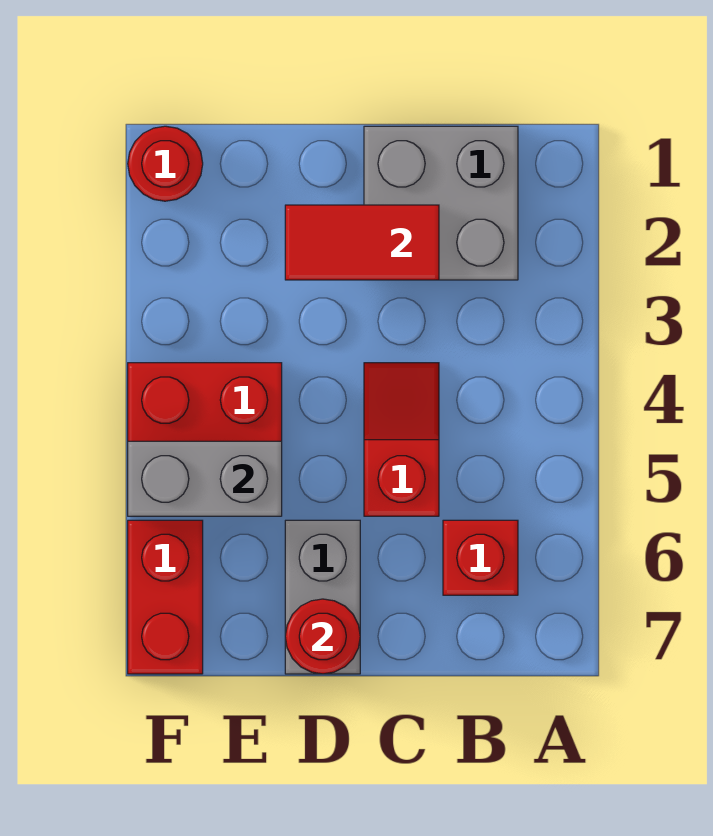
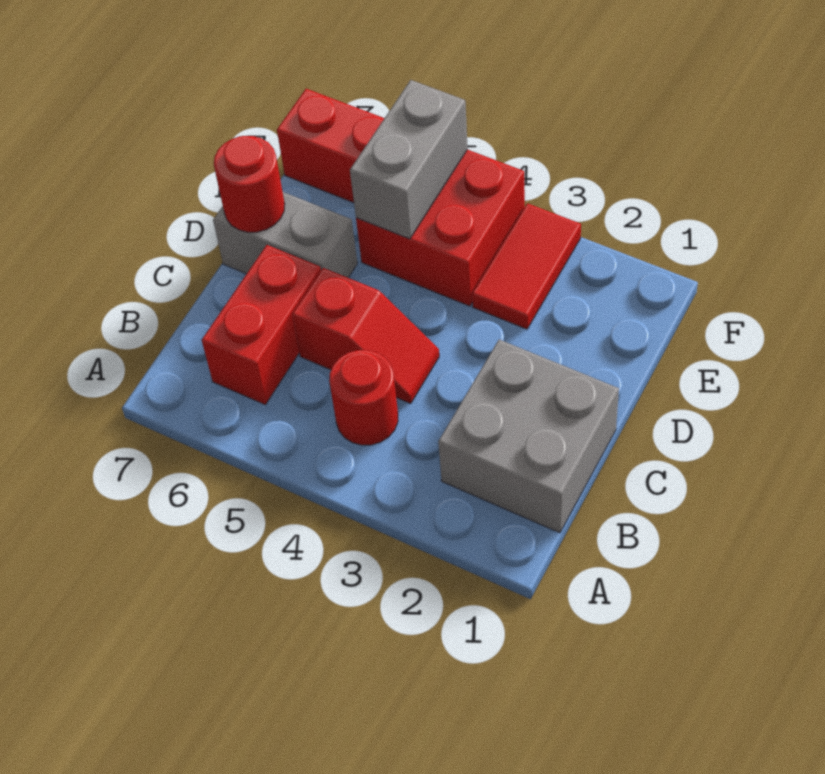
red brick B6 level 1 -> red brick B6:C6 level 1
red tile C2:D2 level 2 -> red tile E3:F3 level 1
red round brick F1 level 1 -> red round brick B4 level 1

